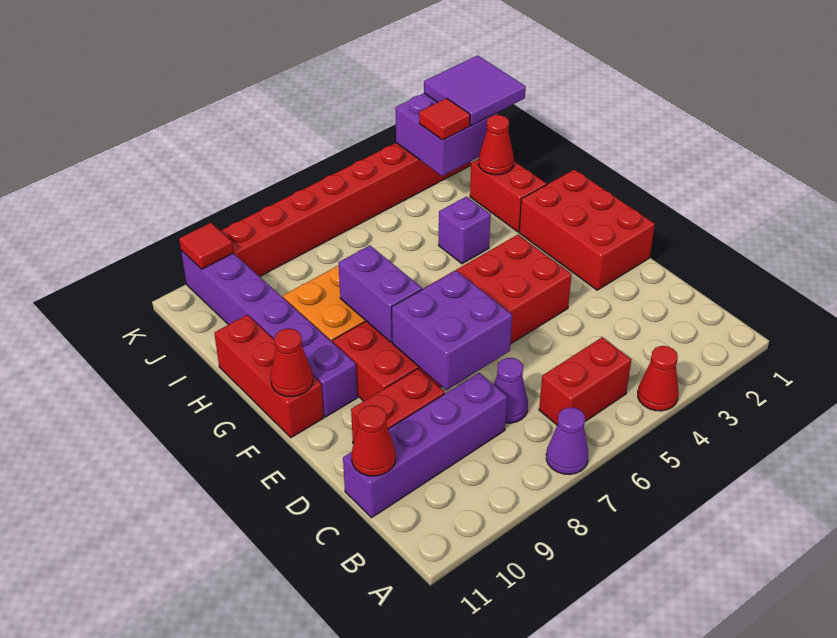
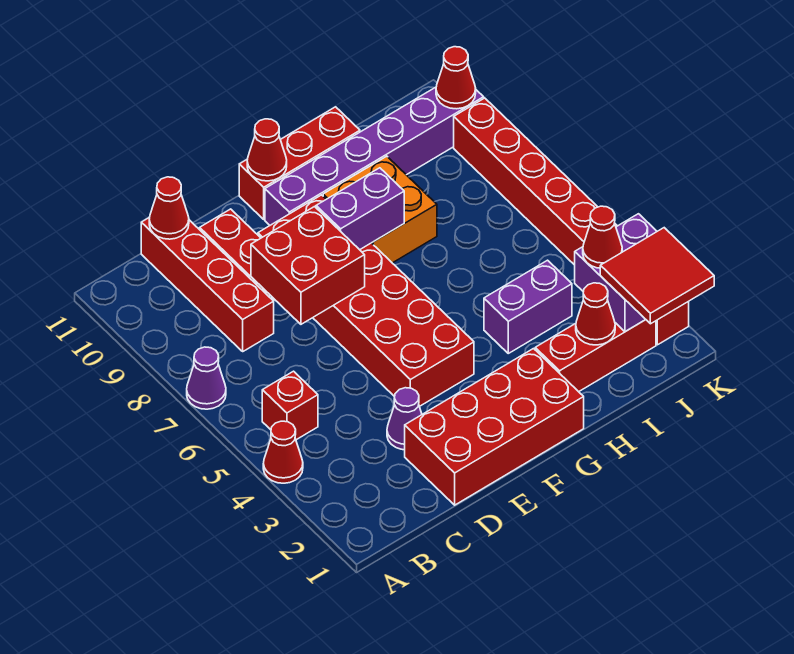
red brick B5:B6 level 1 -> red brick B5 level 1
purple cone C7 level 1 -> purple cone D3 level 1
purple brick C8:C11 level 1 -> red brick C8:C11 level 1
purple brick D7:E8 level 2 -> red brick D7:E8 level 2
red brick E1:G2 level 1 -> red brick D1:G2 level 1
red brick H2:I2 level 1 -> red brick H2:J2 level 1
purple brick H4 level 1 -> purple brick H4:I4 level 1
purple tile J1:K2 level 3 -> red tile J1:K2 level 3
red tile J3 level 3 -> red cone J3 level 3
red tile K10 level 2 -> red cone K10 level 2

